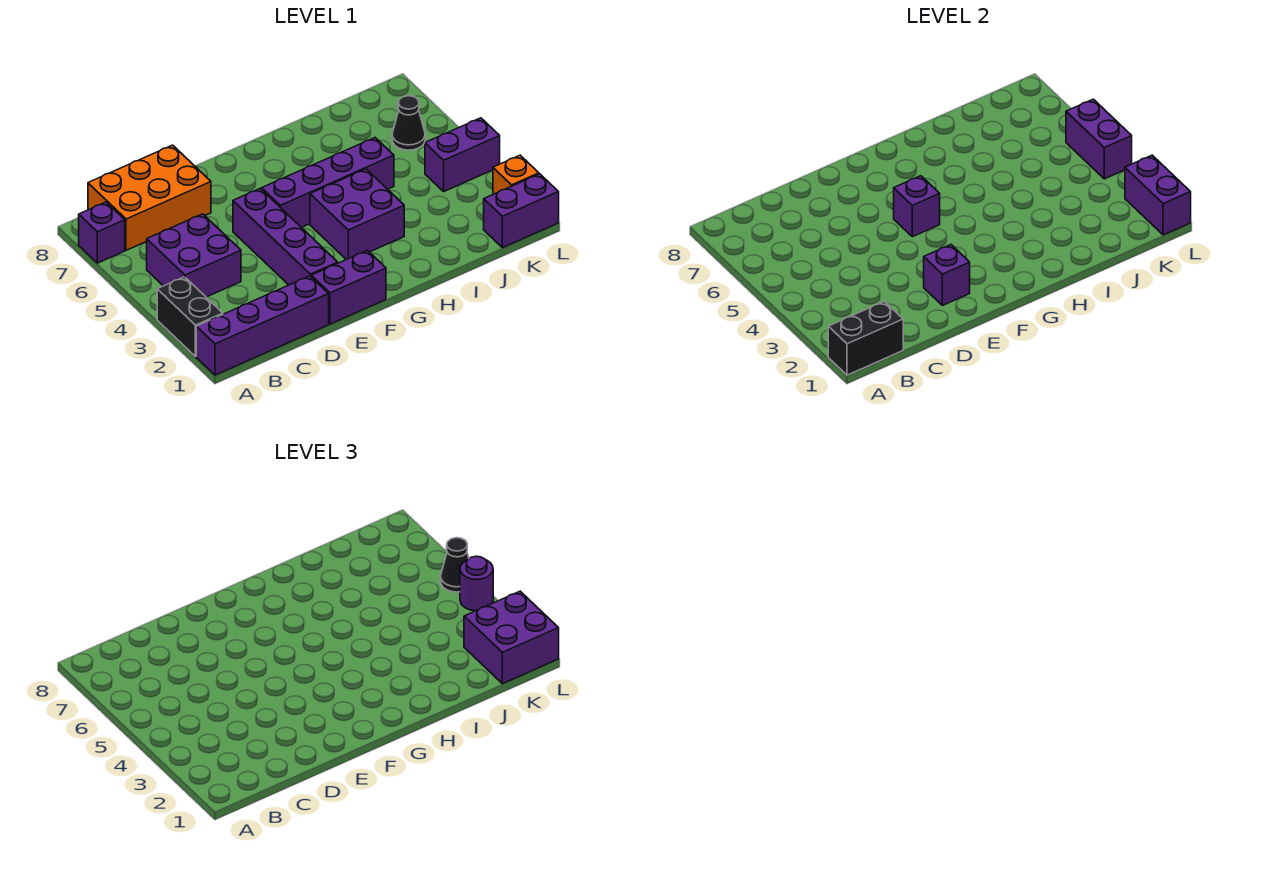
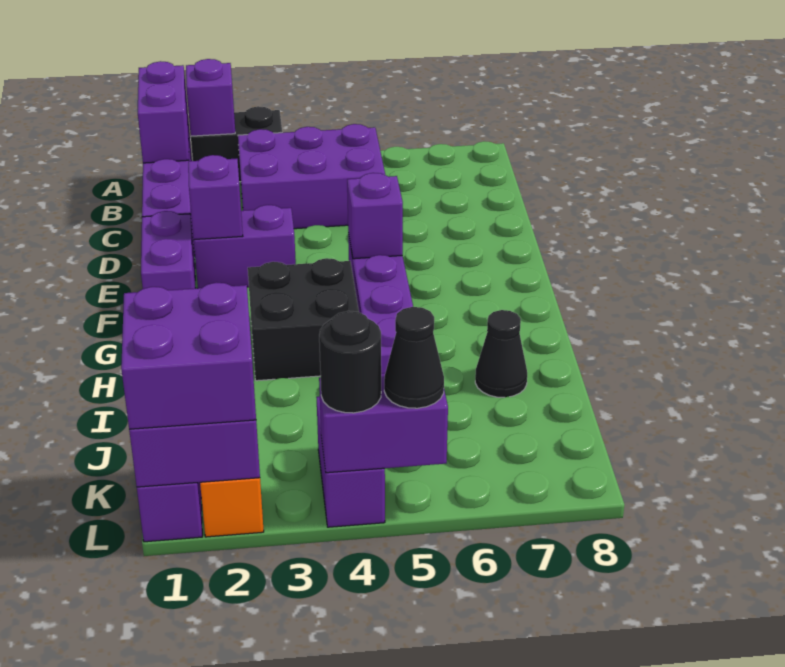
black brick A1:B1 level 2 -> purple brick A1:B1 level 2
purple brick A7 level 1 -> purple brick A2 level 2
purple brick B4:C5 level 1 -> purple brick B3:C5 level 1
orange brick B7:D8 level 1 -> none
purple brick E2:E5 level 1 -> purple brick E2:E3 level 1
purple brick G3:H4 level 1 -> black brick G3:H4 level 1
black cone K6 level 1 -> black cone I7 level 1
purple round brick L4 level 3 -> black round brick L4 level 3

